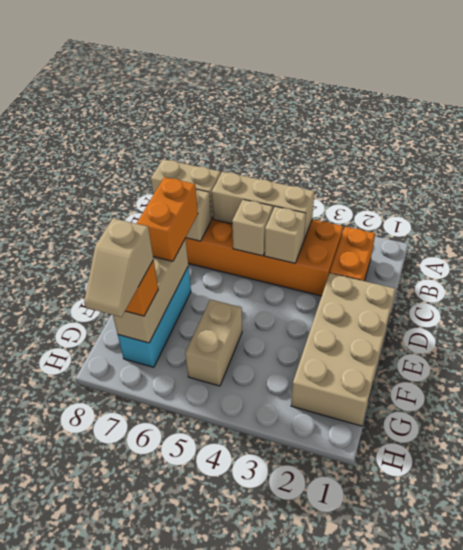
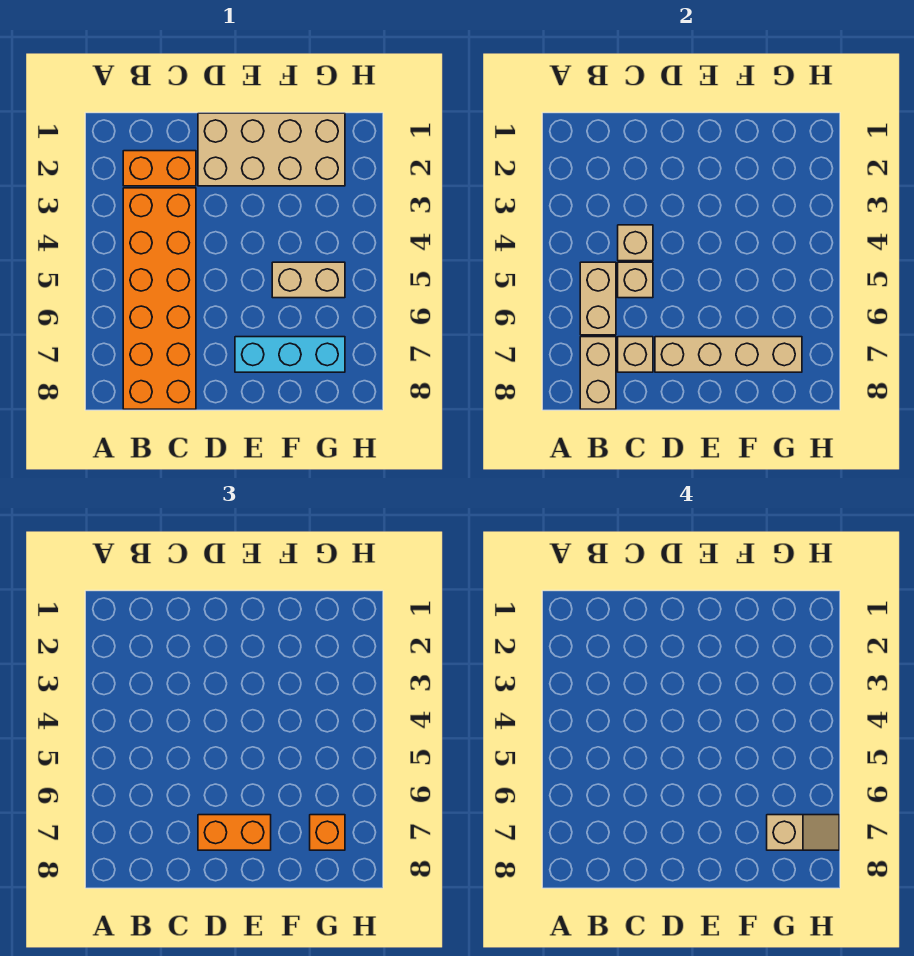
tan brick B4:B6 level 2 -> tan brick B5:B6 level 2
tan brick E7:G7 level 2 -> tan brick D7:G7 level 2

